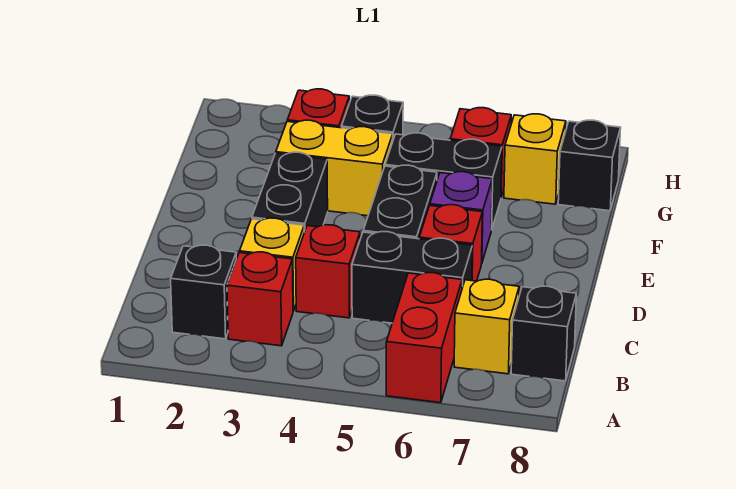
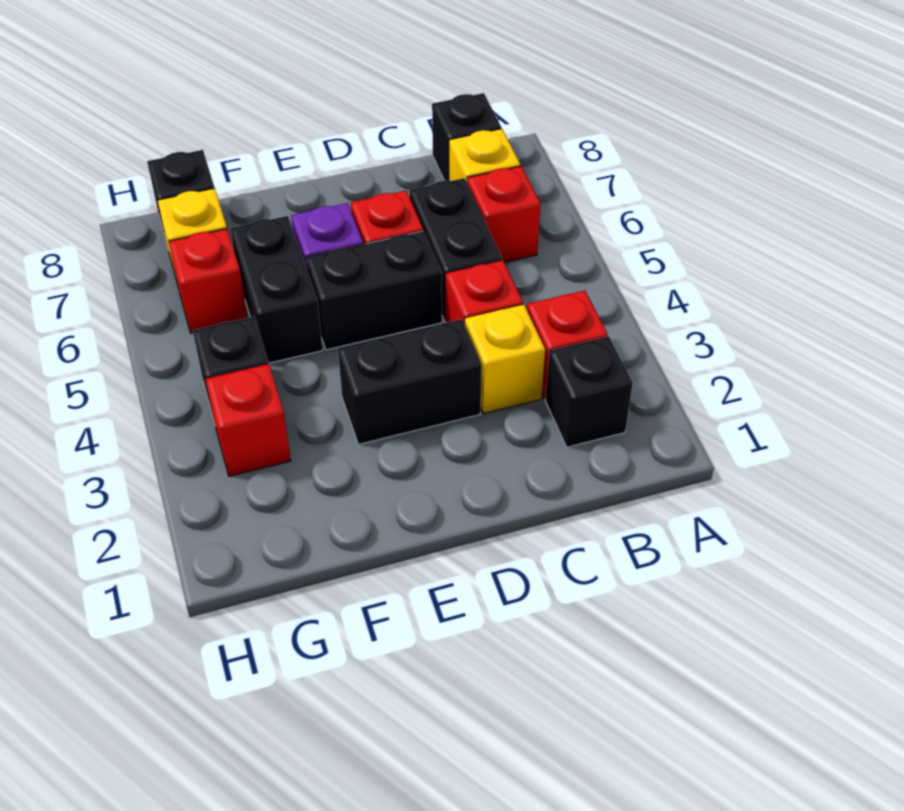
red brick A6:B6 level 1 -> red brick B6 level 1
yellow brick F3:F4 level 1 -> none

